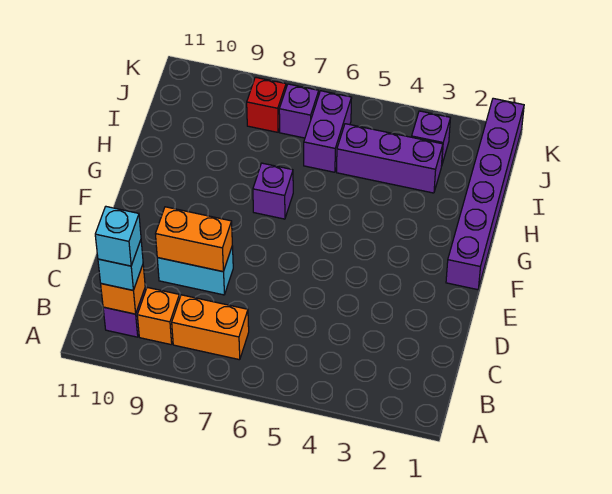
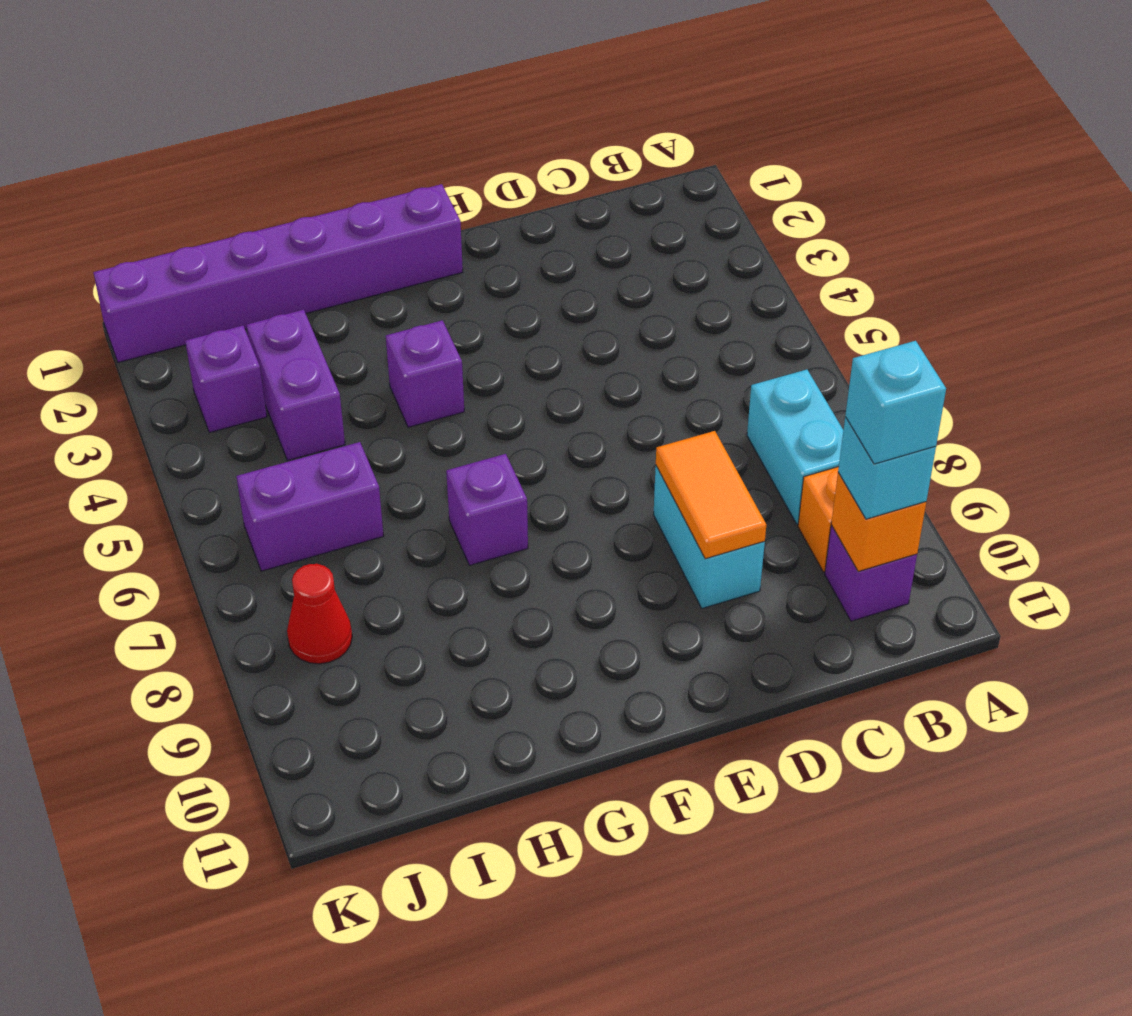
orange brick B7:B8 level 1 -> cyan brick B7:B8 level 1
orange brick D8:D9 level 2 -> orange tile D8:D9 level 2
purple brick I3:I5 level 1 -> purple brick I3:I4 level 1
purple brick J7 level 1 -> purple brick G4 level 1
red brick J8 level 1 -> red cone J8 level 1

